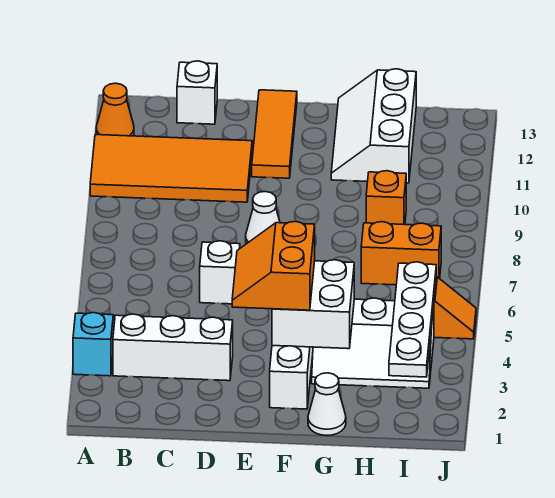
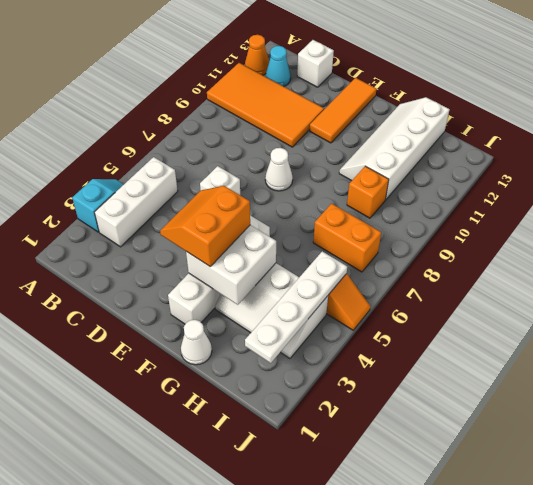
white brick B3:D3 level 1 -> white brick B3:B5 level 1
none -> cyan cone B12 level 1
white slope G11:H13 level 1 top H -> white slope G10:H13 level 1 top H

